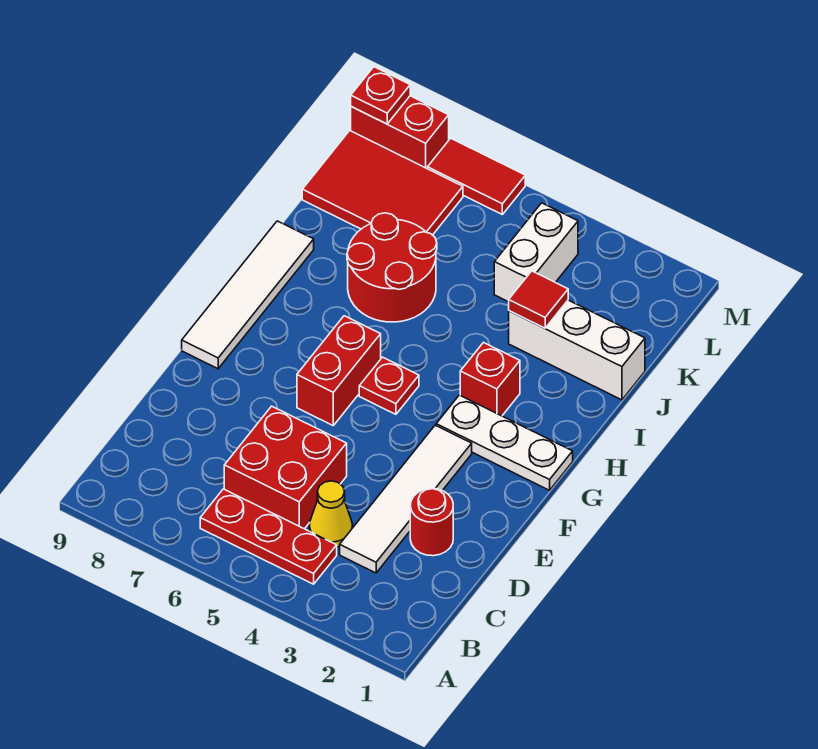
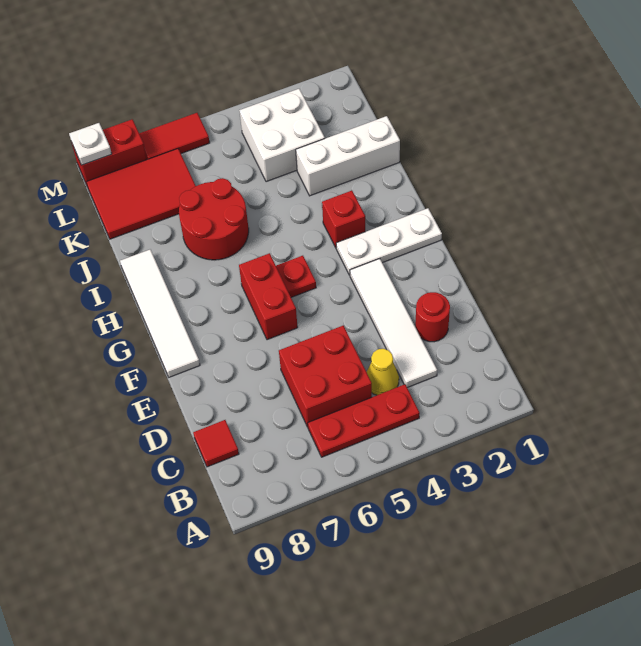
red tile J3 level 2 -> red tile C9 level 1
white brick K4:L4 level 1 -> white brick K3:L4 level 1
red plate M9 level 2 -> white plate M9 level 2

